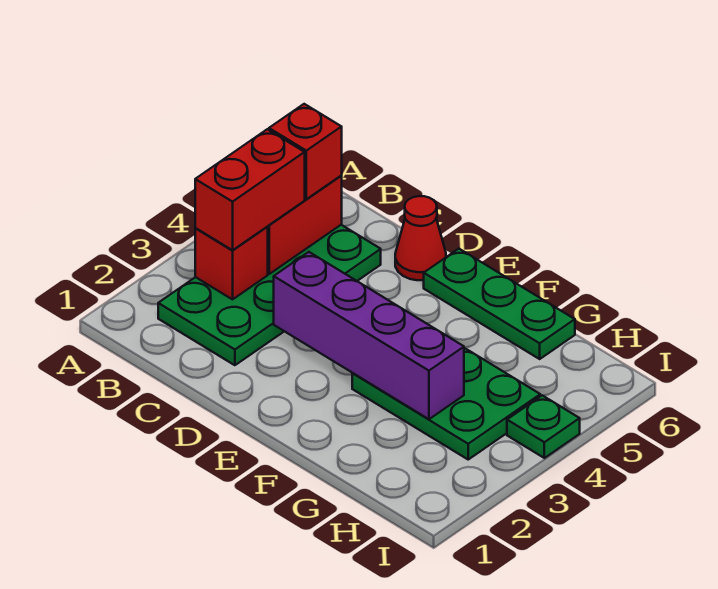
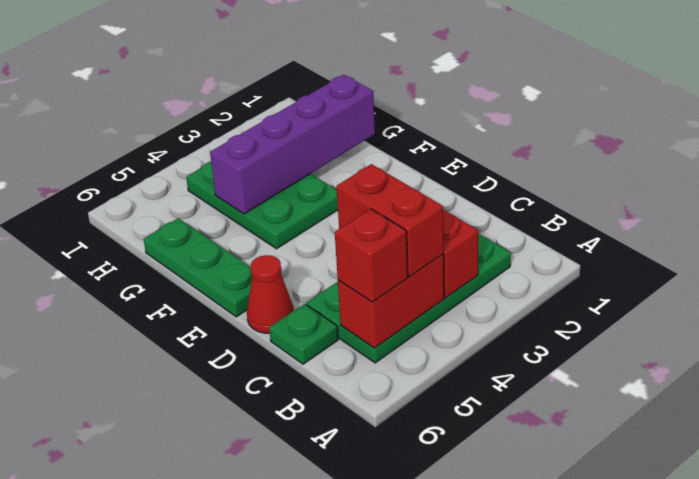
red brick B3:B4 level 3 -> red brick B4:C4 level 3
purple brick D3:G3 level 2 -> purple brick G1:G4 level 2
green plate I4 level 1 -> green plate C6 level 1

